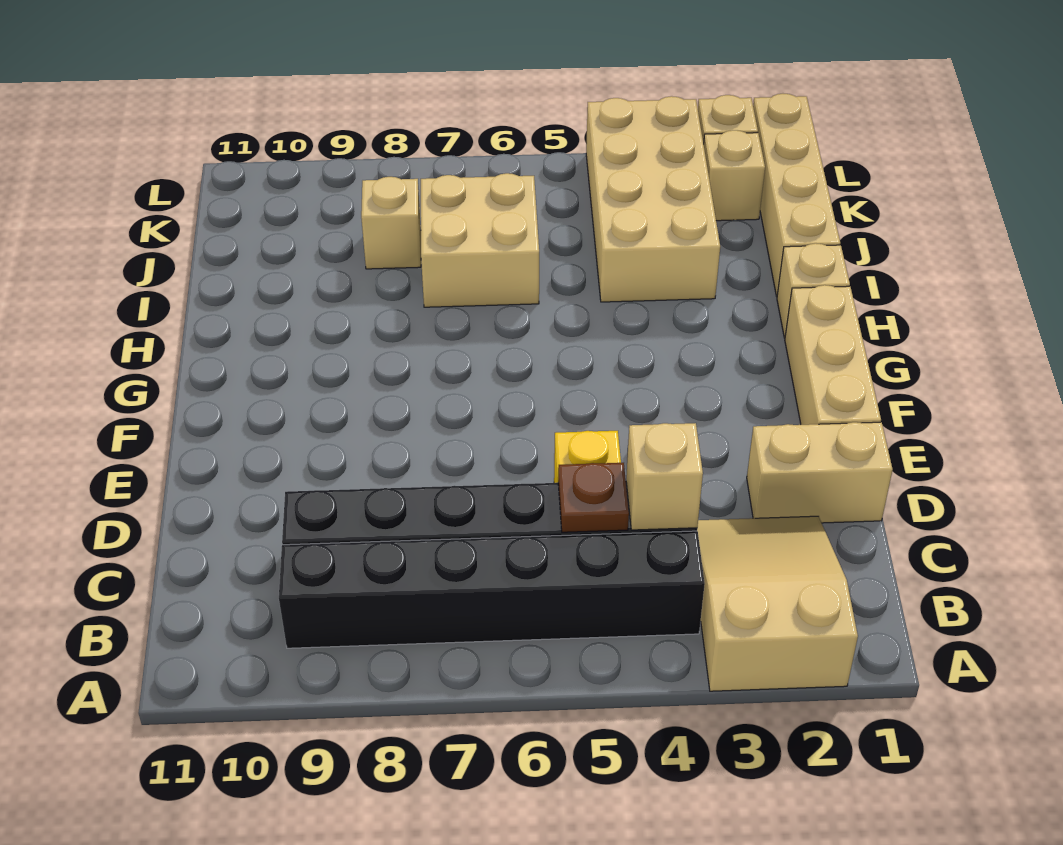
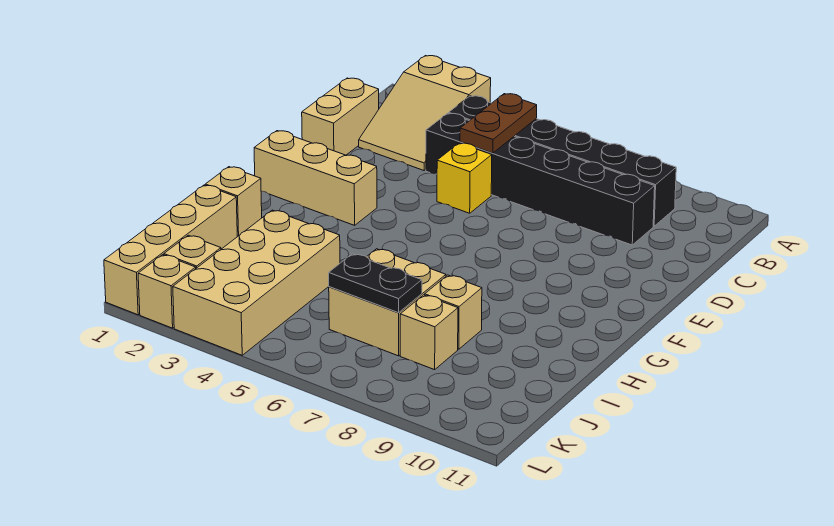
tan brick C4 level 2 -> tan brick I8 level 1
brown plate C5 level 2 -> brown plate B5:C5 level 2
tan brick D1:D2 level 1 -> tan brick C1:D1 level 1
tan brick E1:G1 level 1 -> tan brick F1:F3 level 1
none -> black plate J6:J7 level 2

